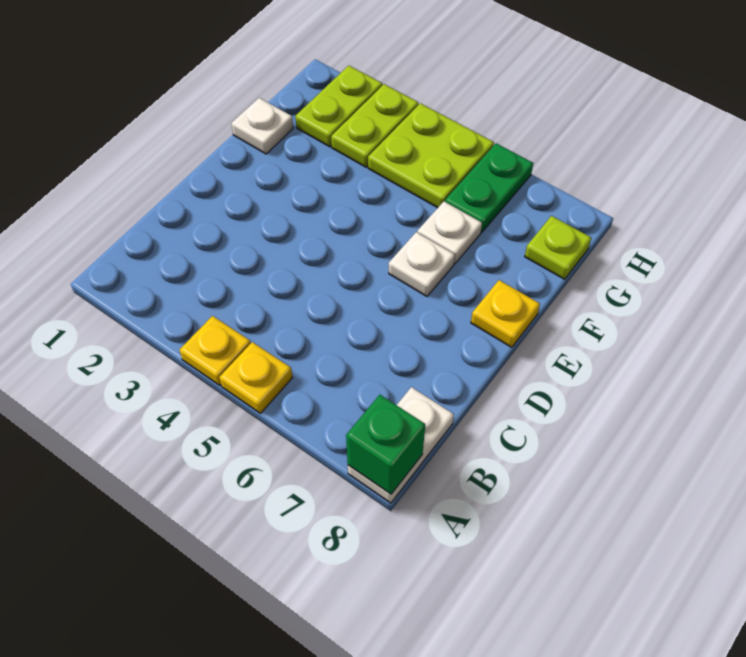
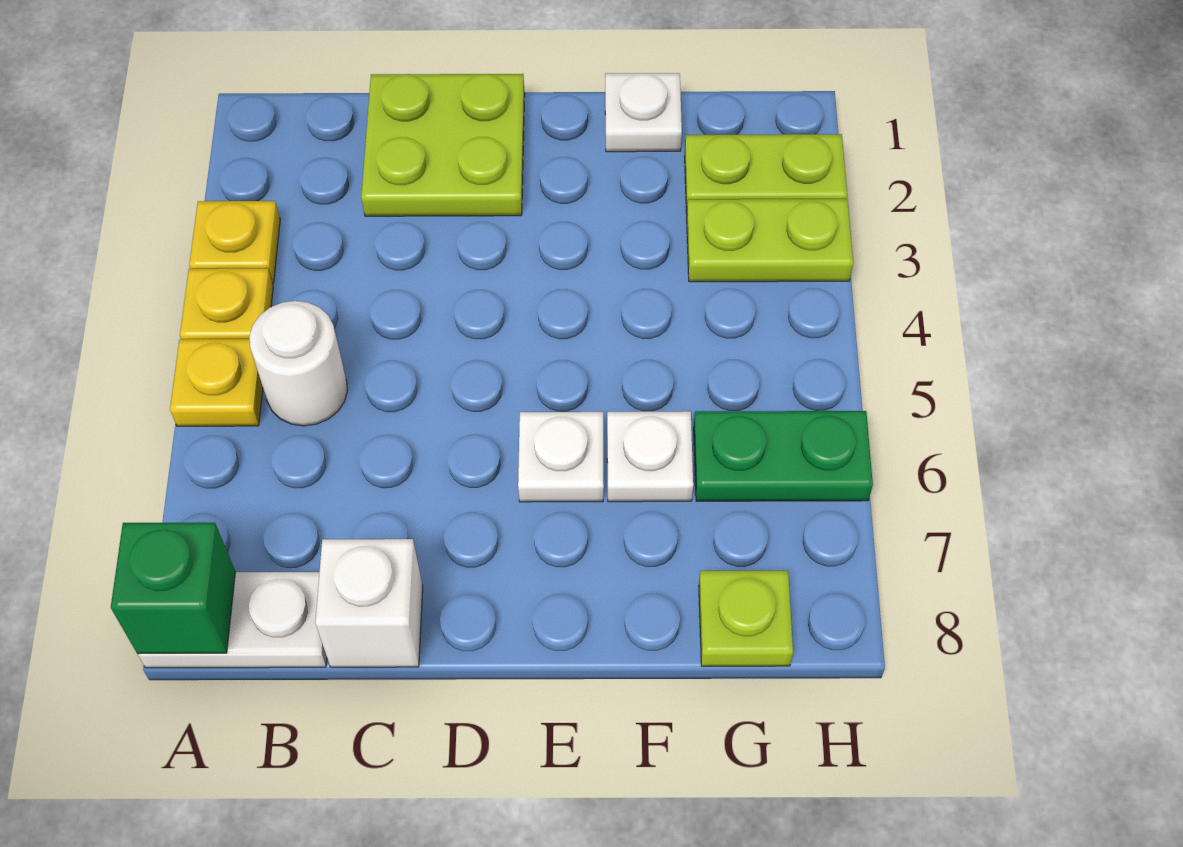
none -> white round brick B5 level 1
none -> white brick C8 level 1
yellow plate E8 level 1 -> yellow plate A3 level 1
lime plate G4:H5 level 1 -> lime plate C1:D2 level 1

